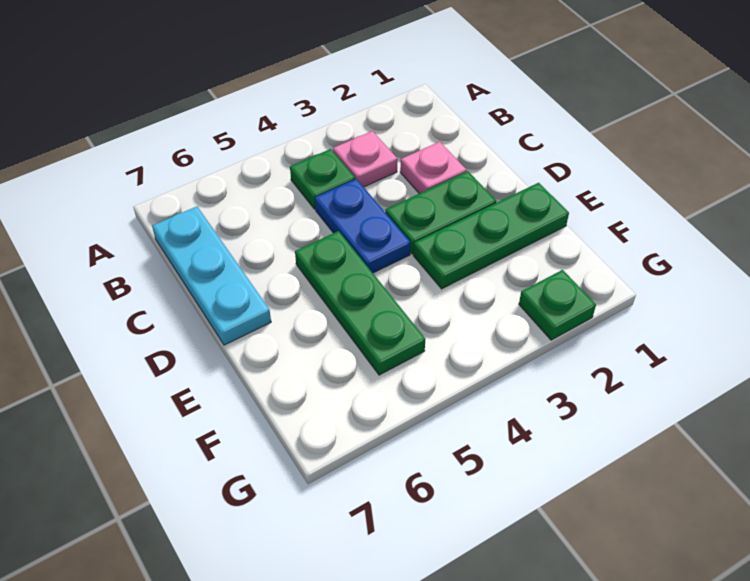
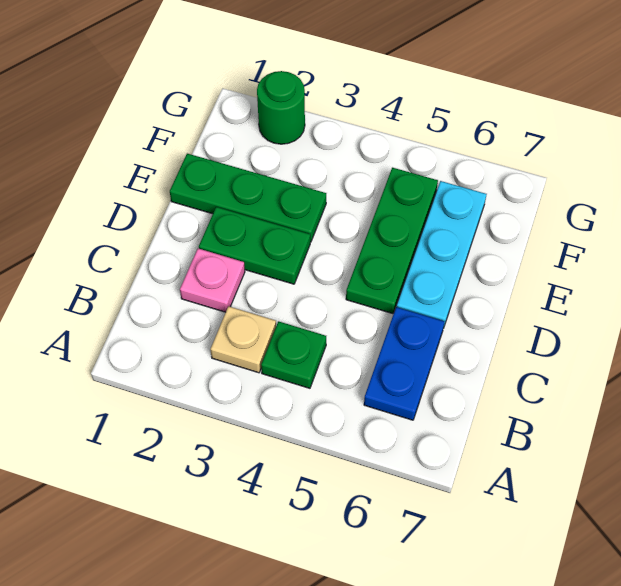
pink plate B3 level 1 -> tan plate B3 level 1
cyan plate B7:D7 level 1 -> cyan plate D6:F6 level 1
blue plate C4:D4 level 1 -> blue plate B6:C6 level 1
green plate G2 level 1 -> green round brick G2 level 1

